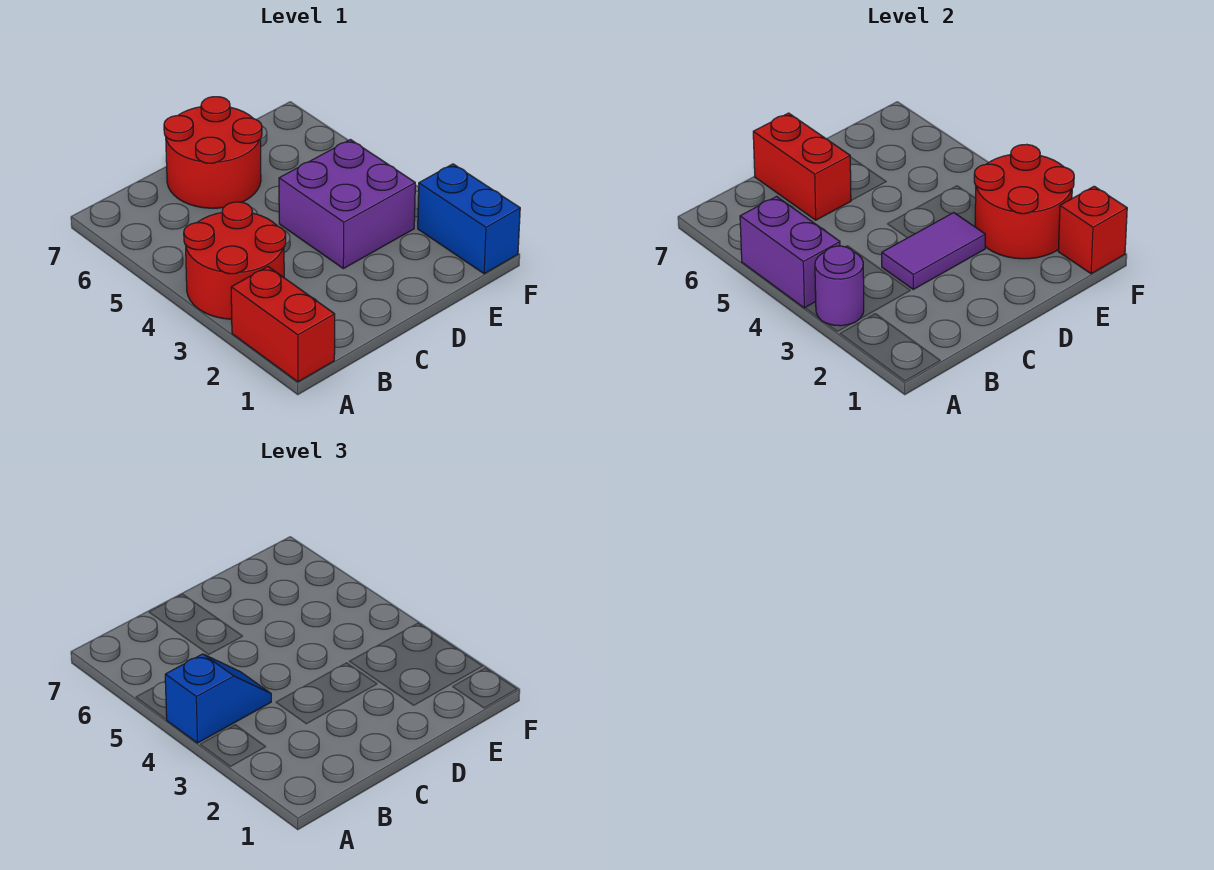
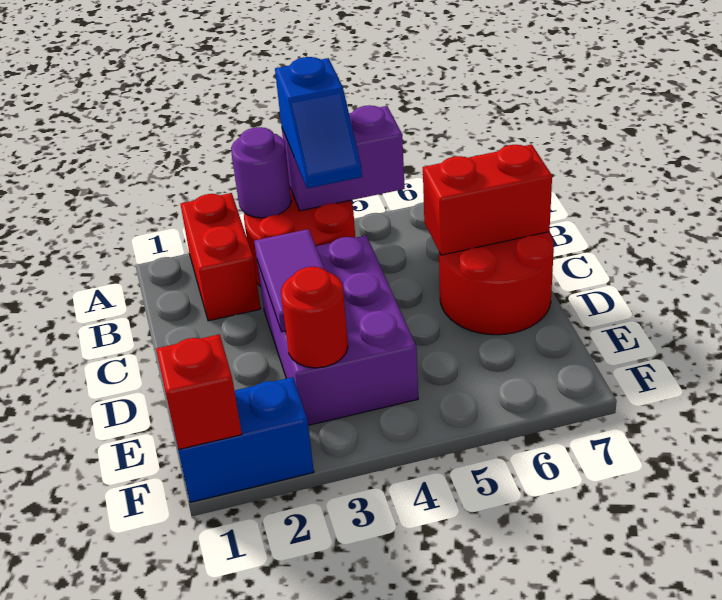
red brick A1:A2 level 1 -> red brick A2:B2 level 1
purple brick D3:E4 level 1 -> purple brick C3:E4 level 1
red round brick E2:F3 level 2 -> red round brick E3 level 2

